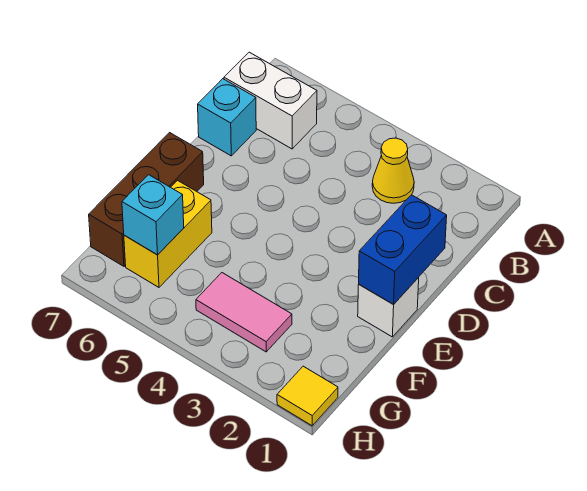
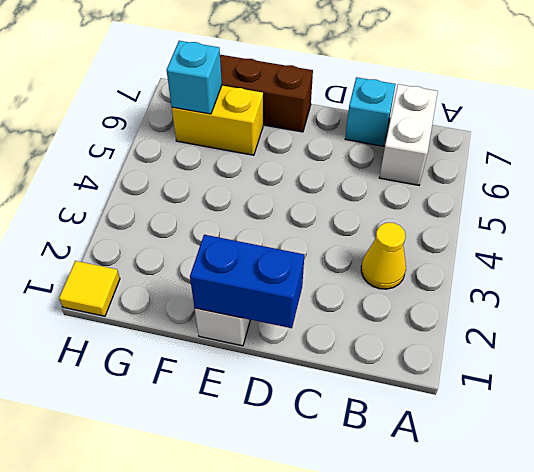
pink tile G3:G4 level 1 -> none

